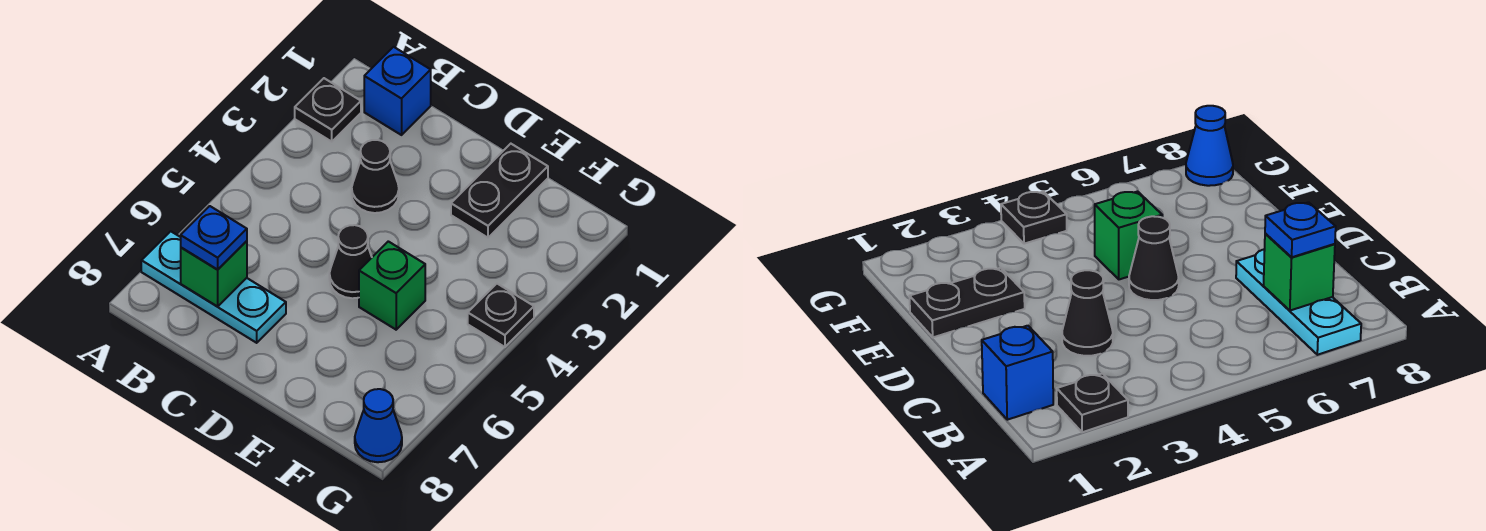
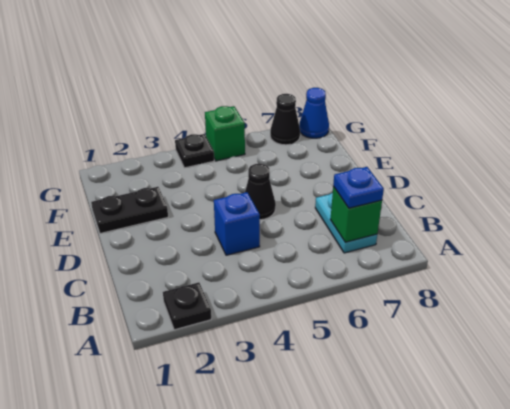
cyan plate A7:C7 level 1 -> cyan plate B7:C7 level 1
blue brick B1 level 1 -> blue brick C4 level 1
black cone C3 level 1 -> black cone G7 level 1
green brick E5 level 1 -> green brick G5 level 1

